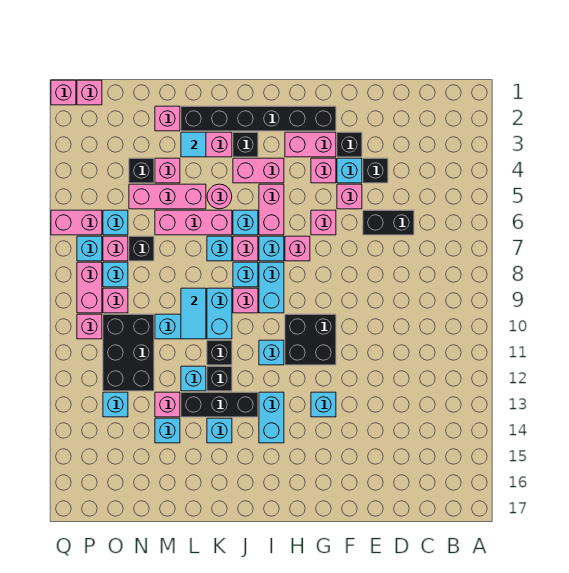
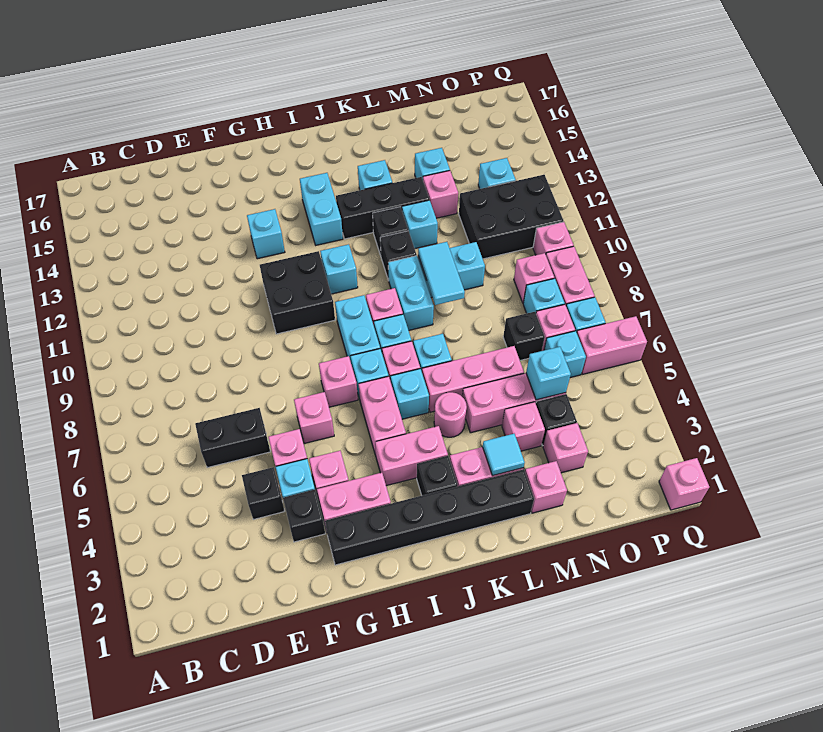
none -> cyan brick N5 level 2
black brick N10:O12 level 1 -> black brick N11:P12 level 1
pink brick P1 level 1 -> pink brick N3 level 1

